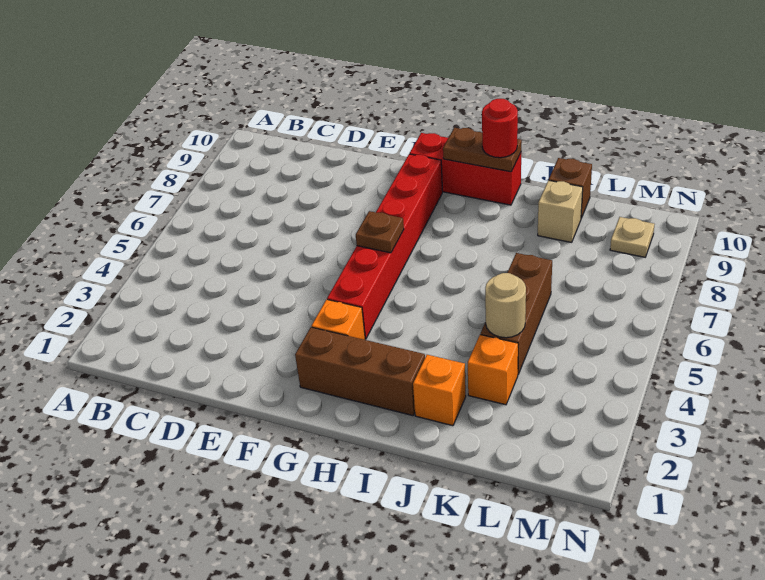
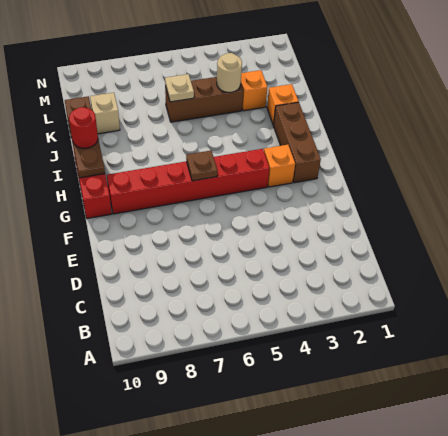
tan plate M9 level 1 -> tan plate K6 level 2

